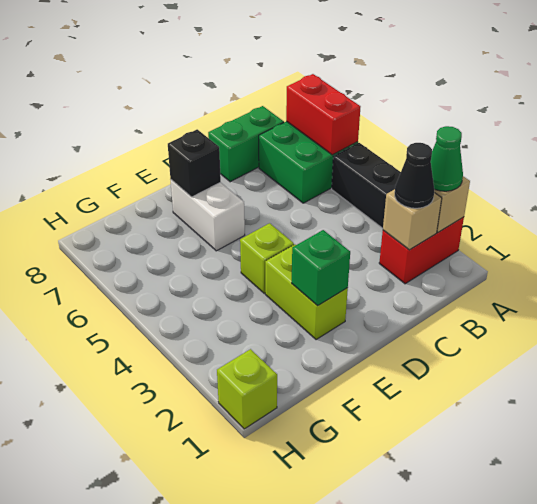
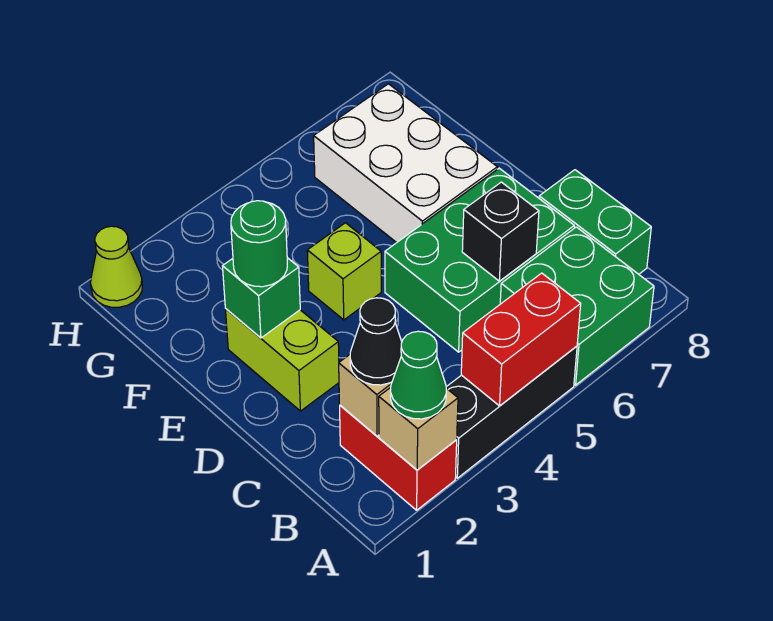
red brick A6:A7 level 2 -> red brick A4:A5 level 2
none -> green brick C5:D7 level 1
lime brick E2:E3 level 1 -> lime brick D2:E2 level 1
none -> green round brick E2 level 3
white brick E6:E7 level 1 -> white brick E6:G7 level 1
black brick E7 level 2 -> black brick C6 level 2
lime brick H1 level 1 -> lime cone H1 level 1

